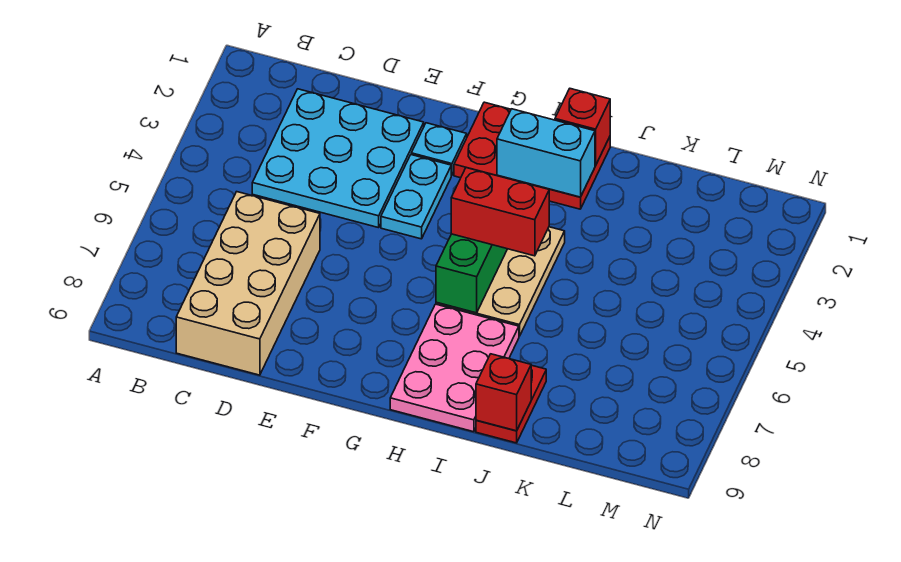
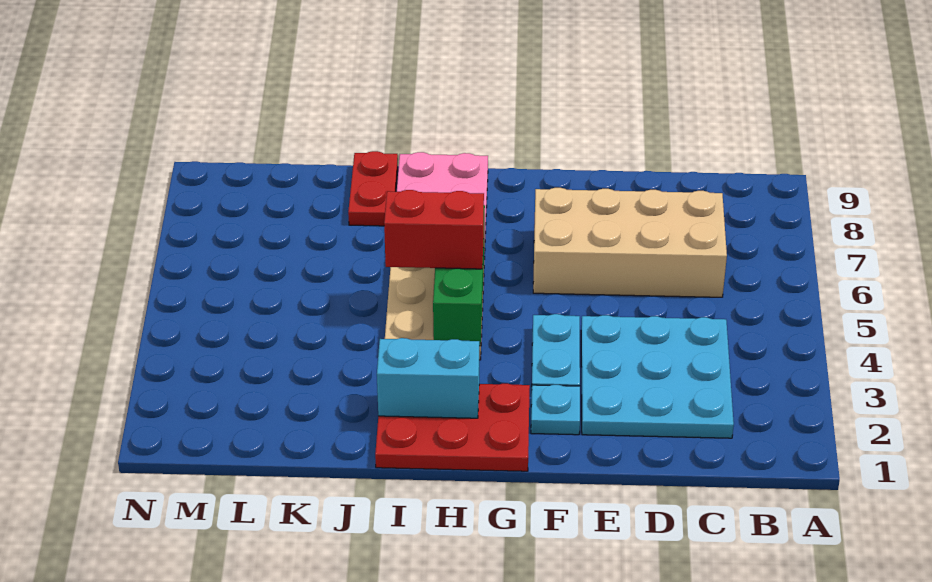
tan brick C6:D9 level 1 -> tan brick C6:F7 level 1
red brick I1 level 2 -> none
red brick J9 level 2 -> none

